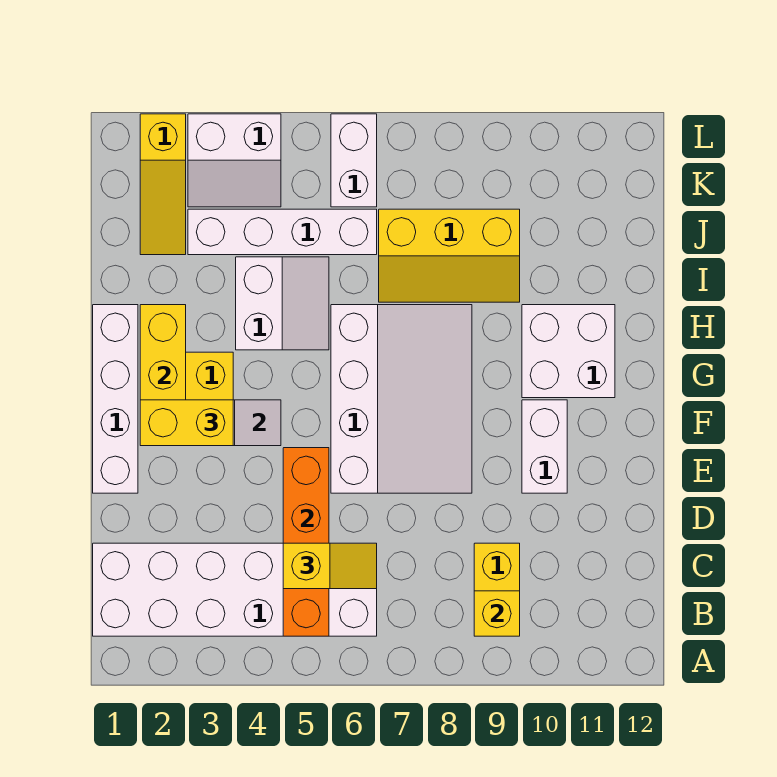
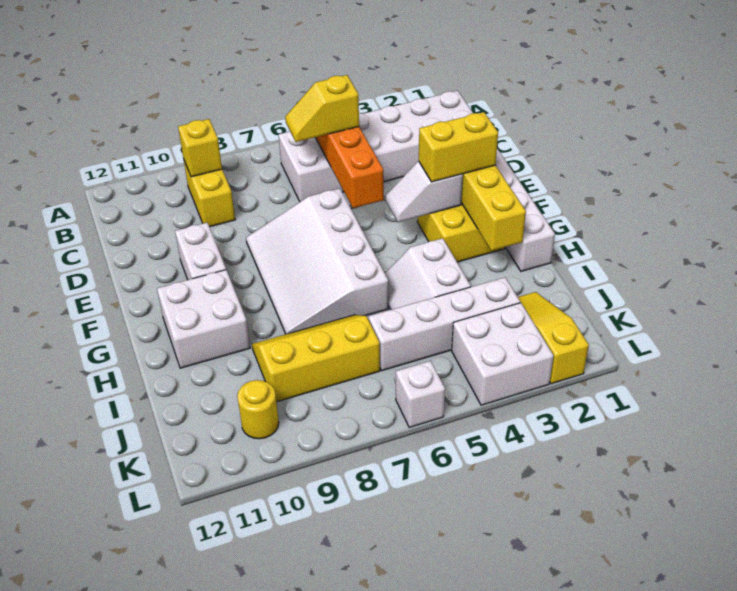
white slope K3:L4 level 1 top L -> white brick K3:L4 level 1
white brick K6:L6 level 1 -> white brick L6 level 1
none -> yellow round brick K10 level 1

